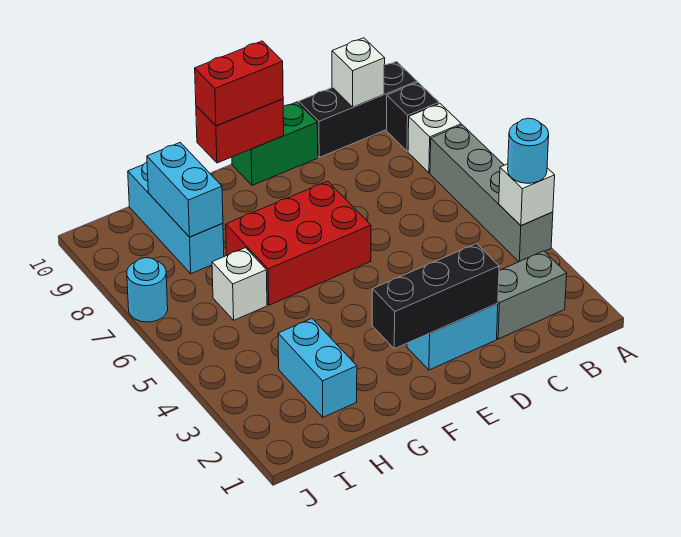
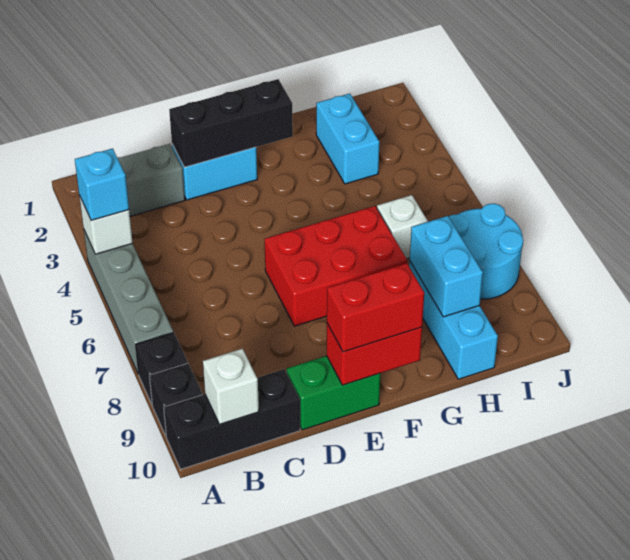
cyan round brick A4 level 3 -> cyan brick A4 level 3
white brick A8 level 1 -> black brick A8 level 1
cyan round brick J7 level 1 -> cyan round brick I7:J8 level 1

